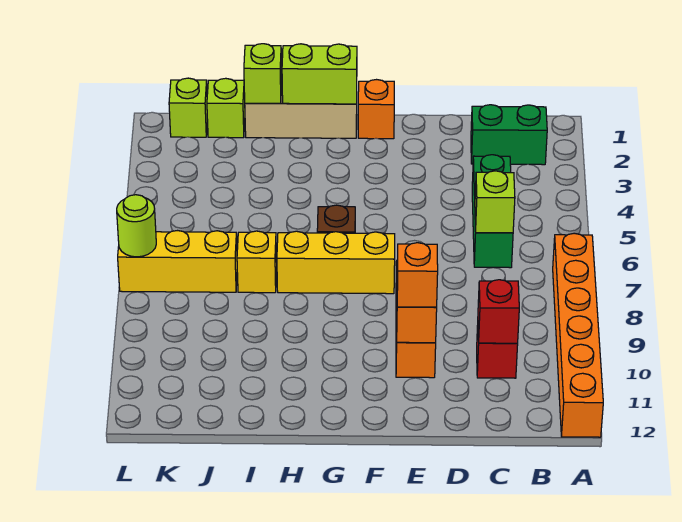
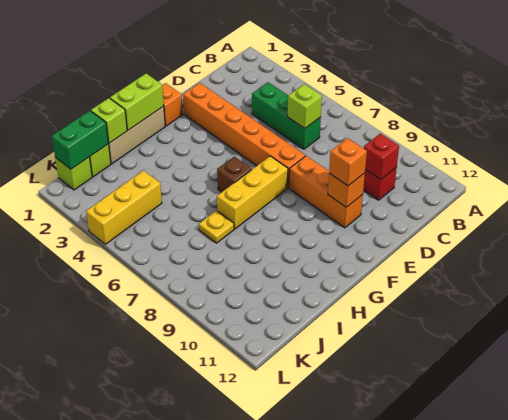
orange brick A7:A12 level 1 -> orange brick E2:E7 level 1
green brick B2:C2 level 1 -> green brick J1:K1 level 2
yellow brick I7 level 1 -> yellow plate I7 level 1
yellow brick J7:L7 level 1 -> yellow brick J4:L4 level 1
lime round brick L7 level 2 -> none

